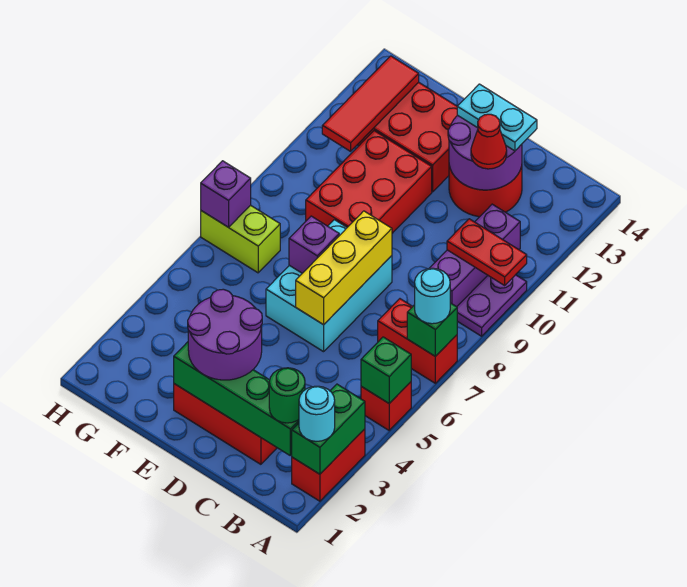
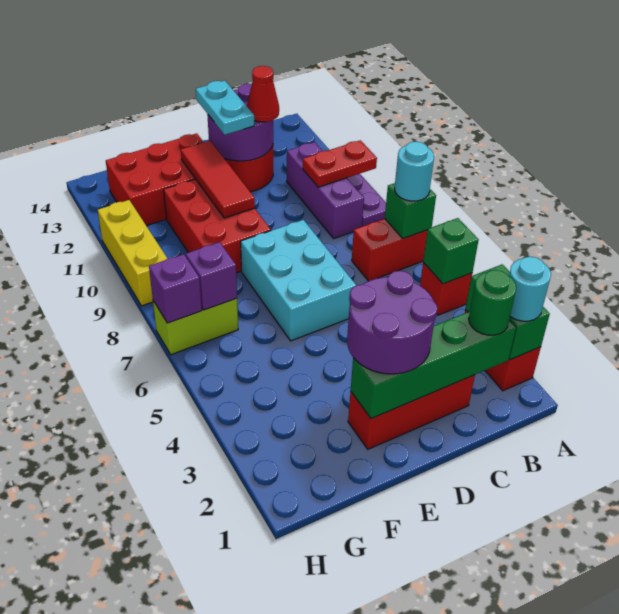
cyan plate C13:D13 level 3 -> cyan plate D12:D13 level 3
yellow brick D6:D8 level 2 -> yellow brick H9:H11 level 1
purple brick E7 level 2 -> purple brick G7 level 2
red tile G11:G13 level 2 -> red tile E10:E12 level 2

